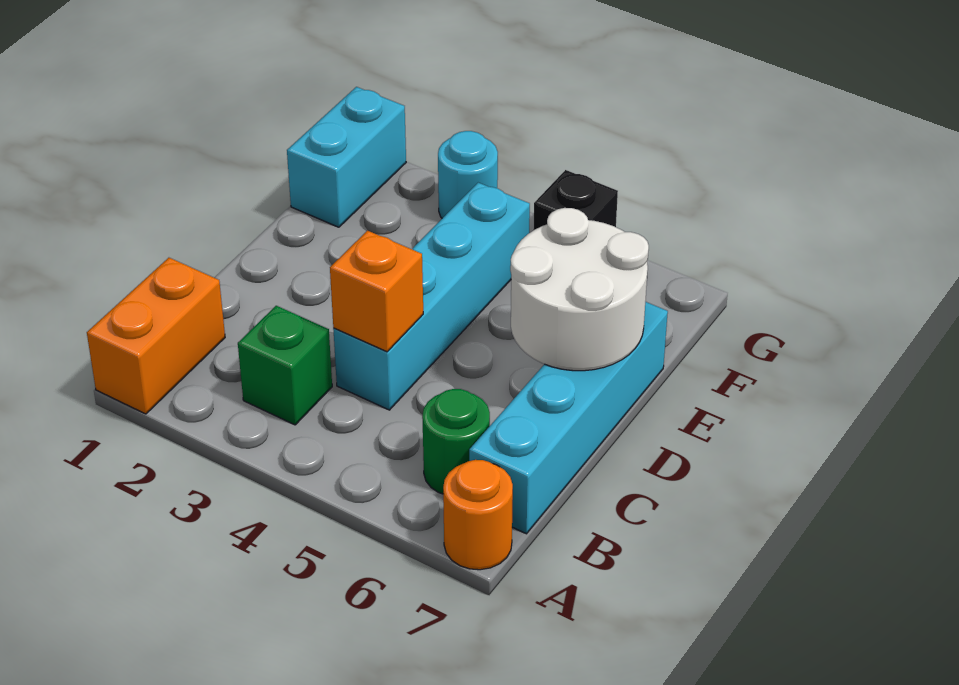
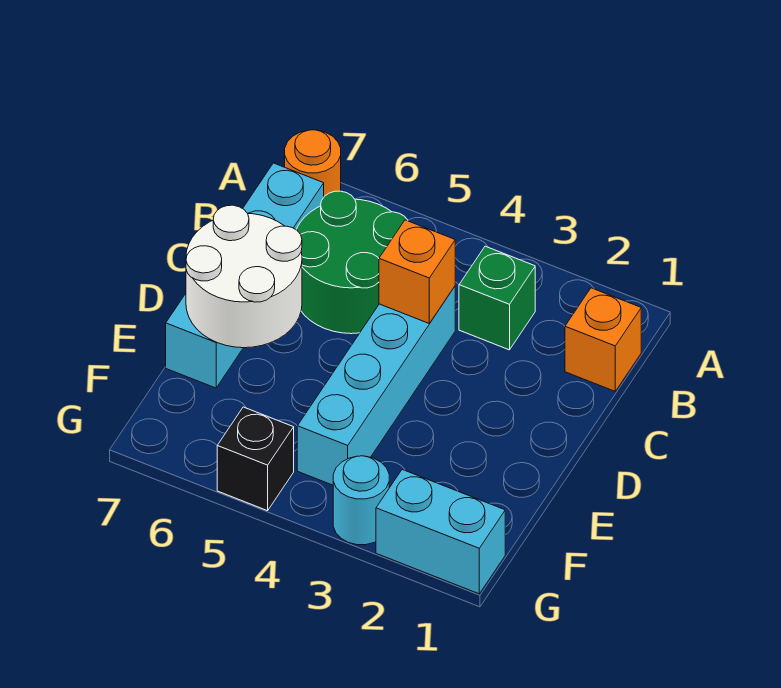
orange brick A1:B1 level 1 -> orange brick B1 level 1
green round brick B6 level 1 -> green round brick B5:C6 level 1
cyan brick F1:G1 level 1 -> cyan brick G1:G2 level 1

